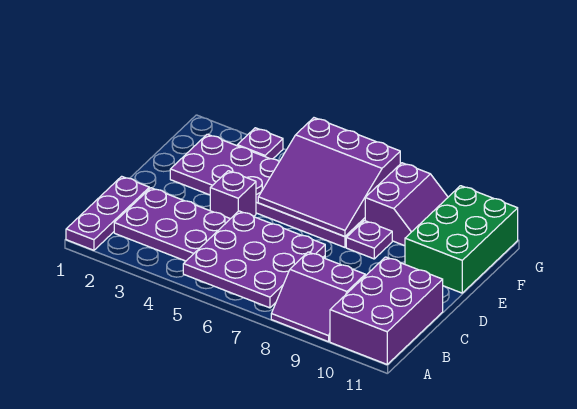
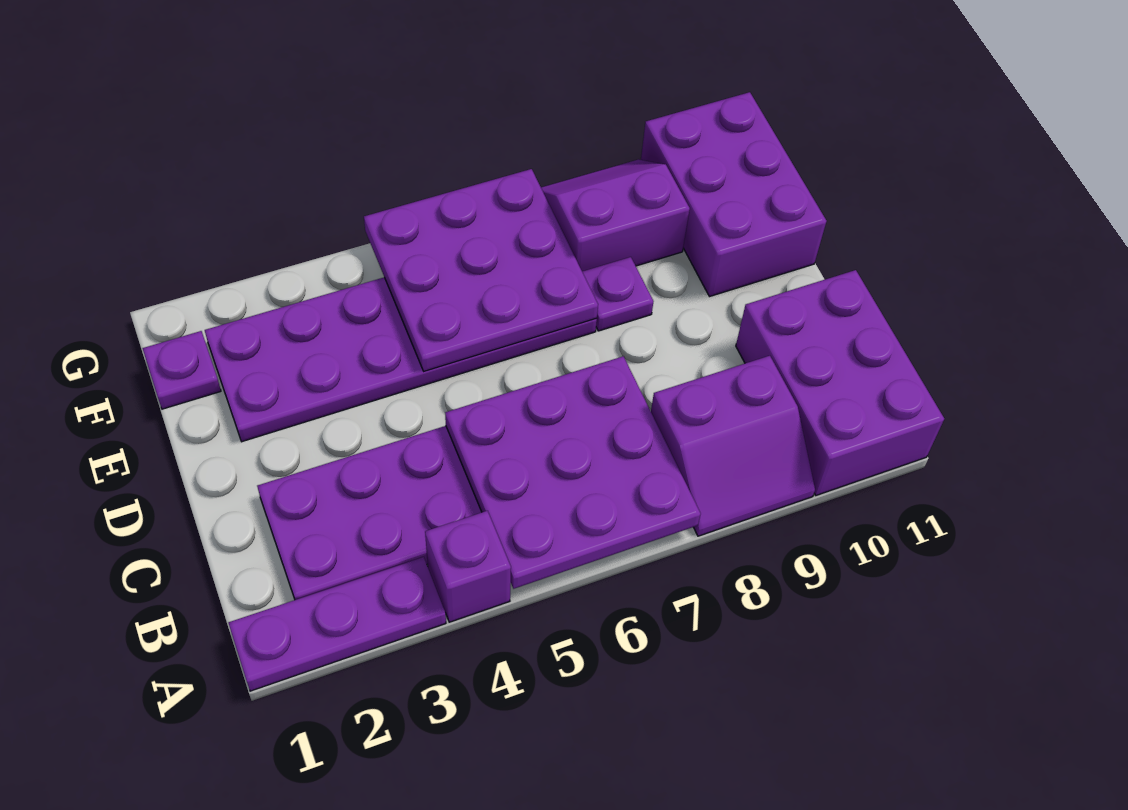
purple plate A1:C1 level 1 -> purple plate A1:A3 level 1
purple brick D4 level 1 -> purple brick A4 level 1
purple slope E5:G7 level 2 top G -> purple plate E5:G7 level 2
green brick E10:G11 level 1 -> purple brick E10:G11 level 1
purple slope F8:G9 level 1 top 8 -> purple slope F8:G9 level 1 top F
purple plate G3 level 1 -> purple plate F1 level 1

